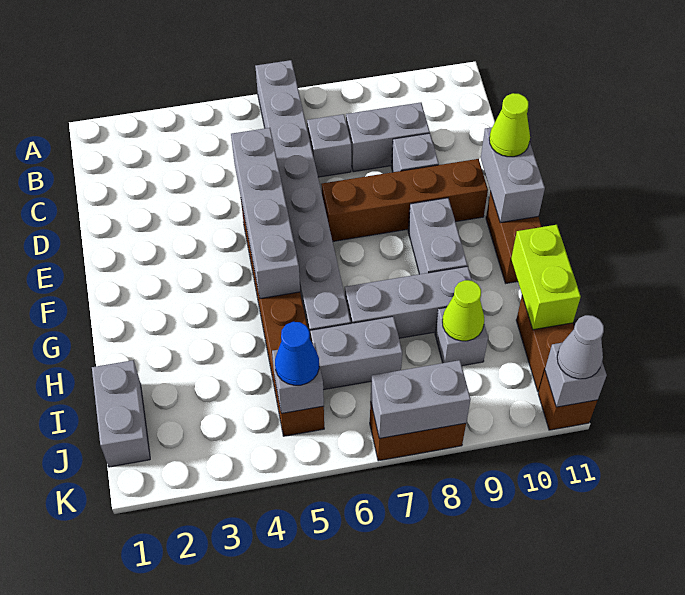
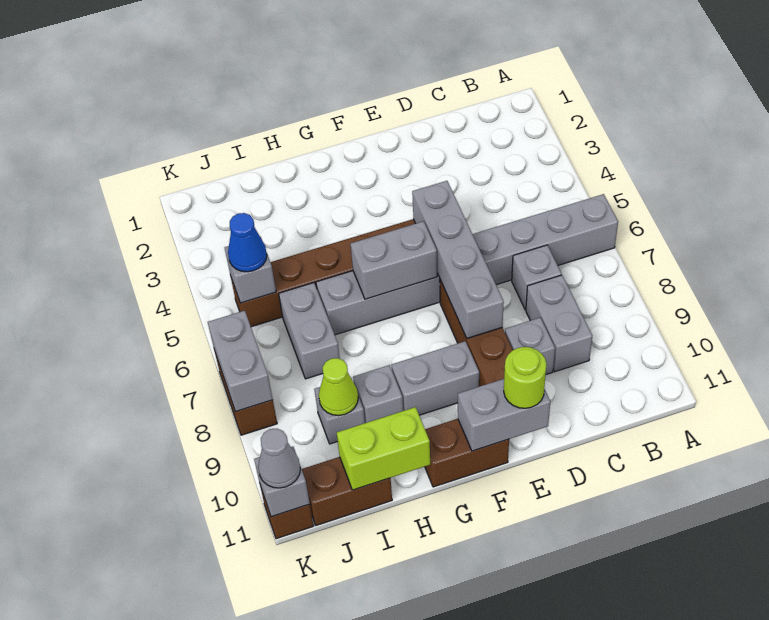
grey brick D5:G5 level 2 -> grey brick E5:E8 level 2
lime cone E11 level 3 -> lime round brick E11 level 3
grey brick H7:H9 level 1 -> grey brick H9 level 1
grey brick I1:J1 level 1 -> grey brick F6:G6 level 2

